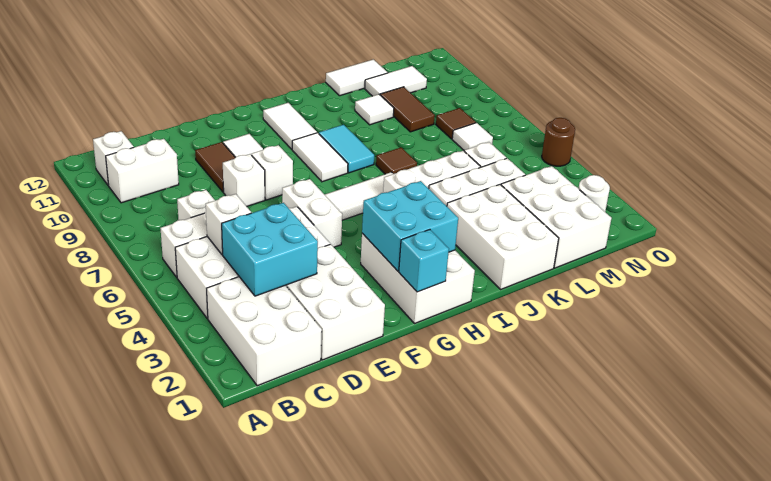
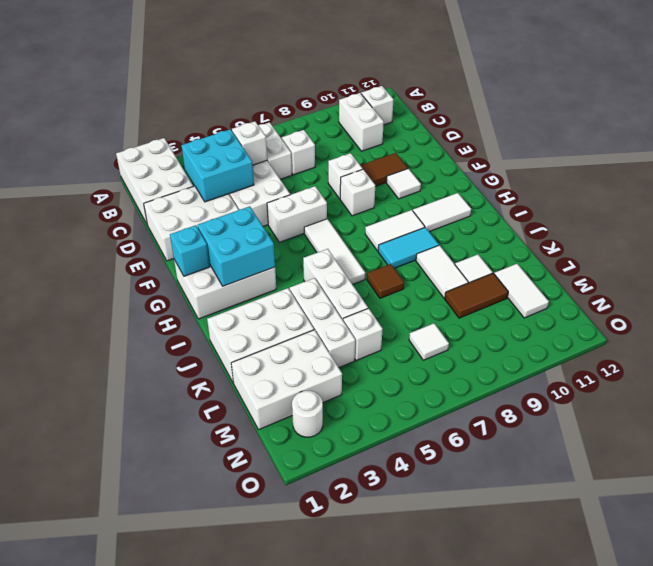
white brick B1:C3 level 1 -> white brick A1:C2 level 1
white tile K12:L12 level 1 -> white tile J9:K9 level 1
brown tile M8 level 1 -> none
brown round brick O5 level 1 -> none

